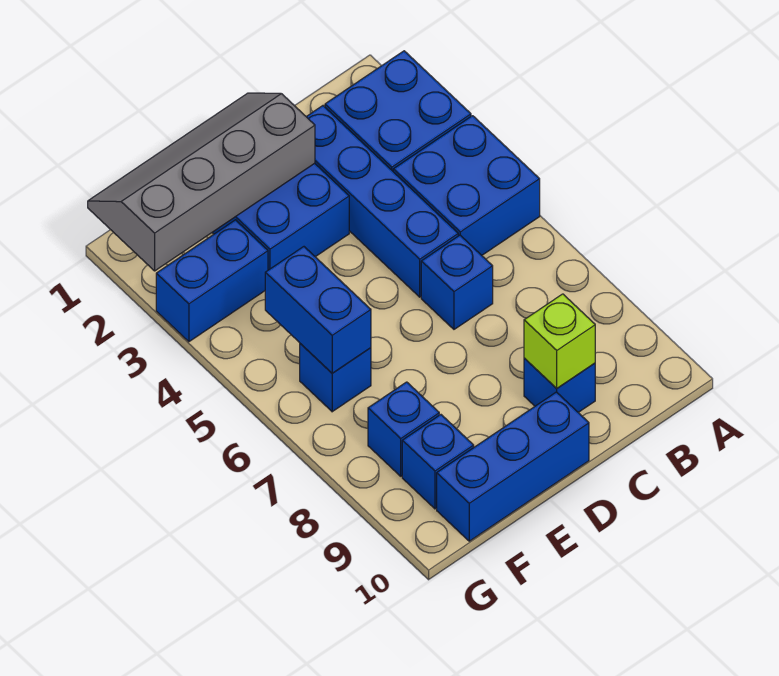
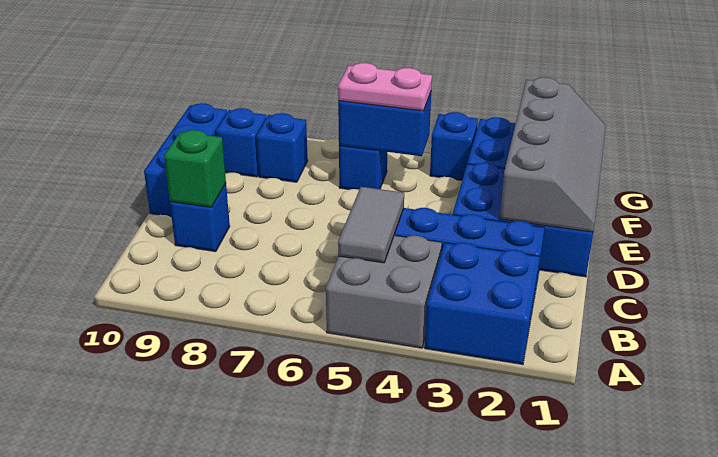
blue brick A4:B5 level 1 -> grey brick A4:B5 level 1
none -> grey tile B5:C5 level 2
blue brick C6 level 1 -> blue brick G4 level 1
lime brick C9 level 2 -> green brick C9 level 2
none -> pink plate F5:F6 level 3

